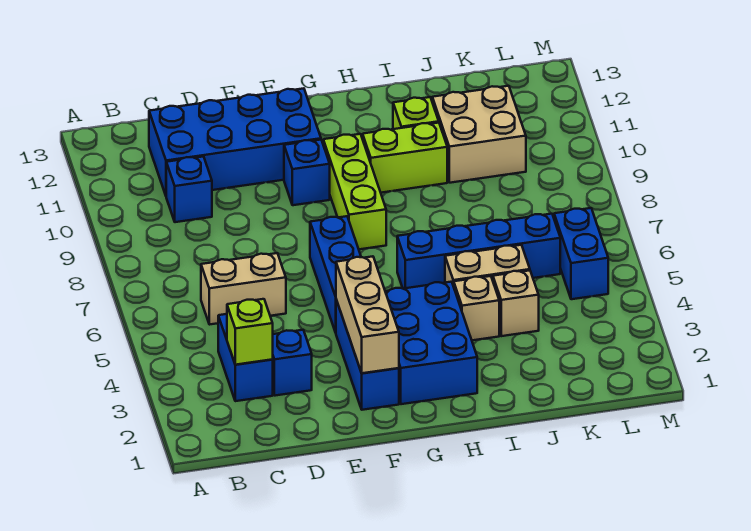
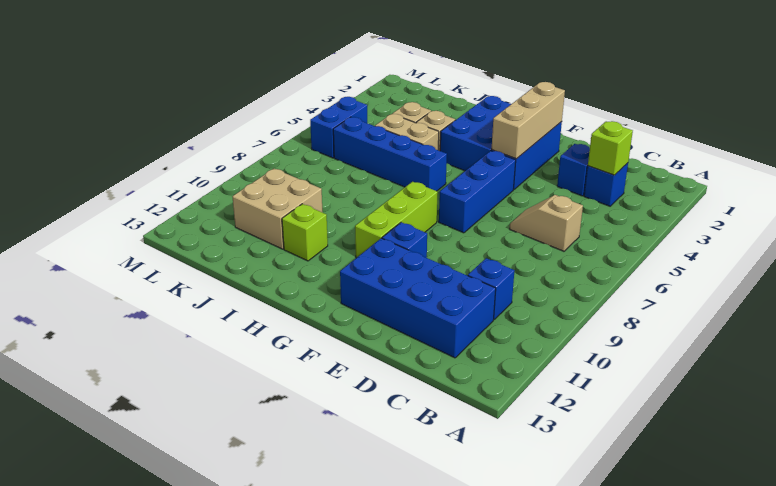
blue brick C3:C4 level 1 -> blue brick C3 level 1
tan brick C6:D6 level 1 -> tan slope C6:D6 level 1 top C
lime brick H10:I10 level 1 -> none

